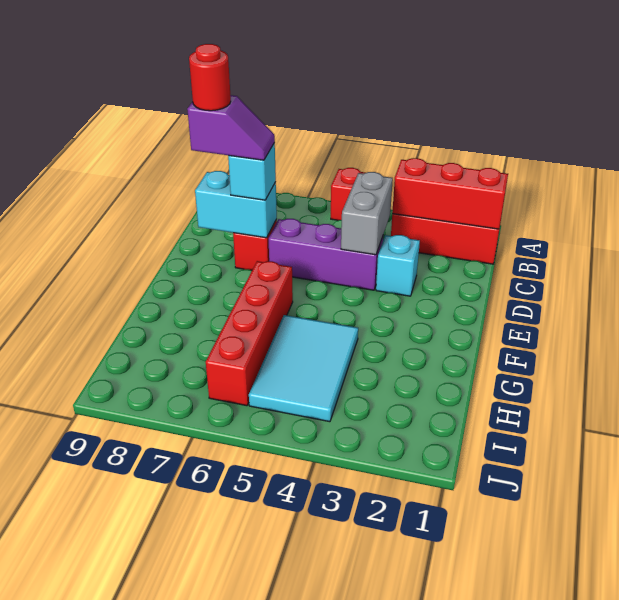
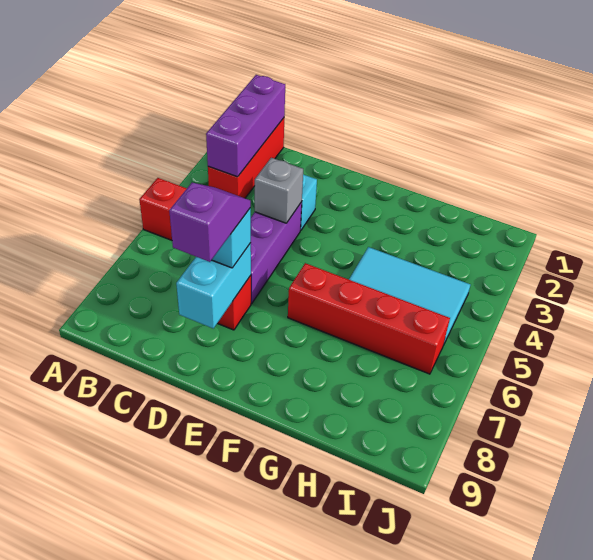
red brick B1:B3 level 2 -> purple brick B1:B3 level 2
grey brick C4:D4 level 2 -> grey brick D4 level 2
red round brick D8 level 5 -> none

